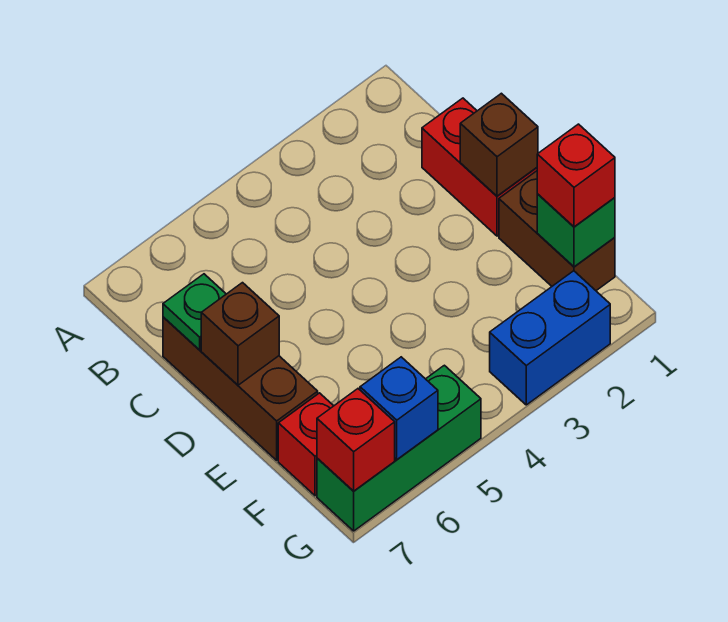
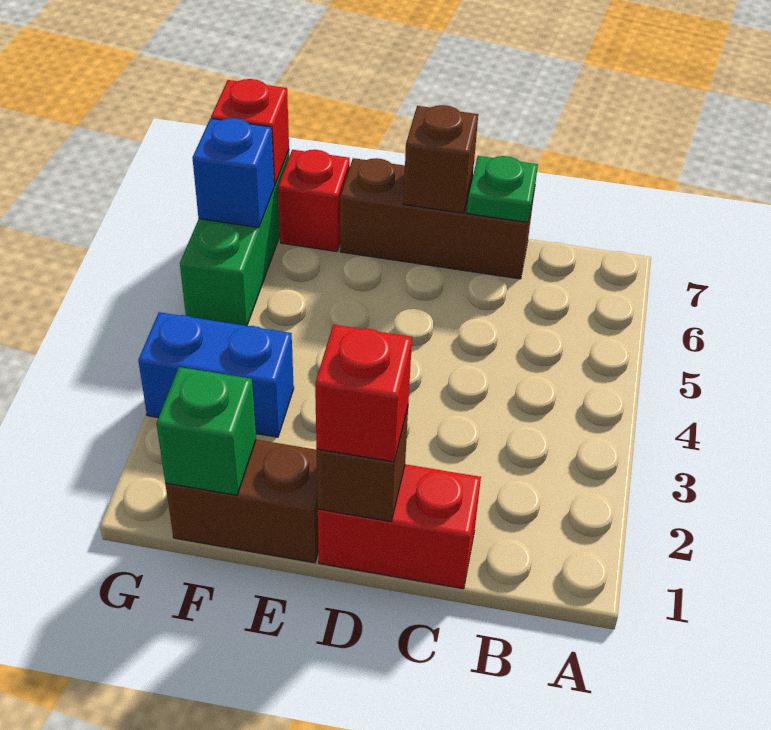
red brick F1 level 3 -> red brick D1 level 3
blue brick G2:G3 level 1 -> blue brick F3:G3 level 1

